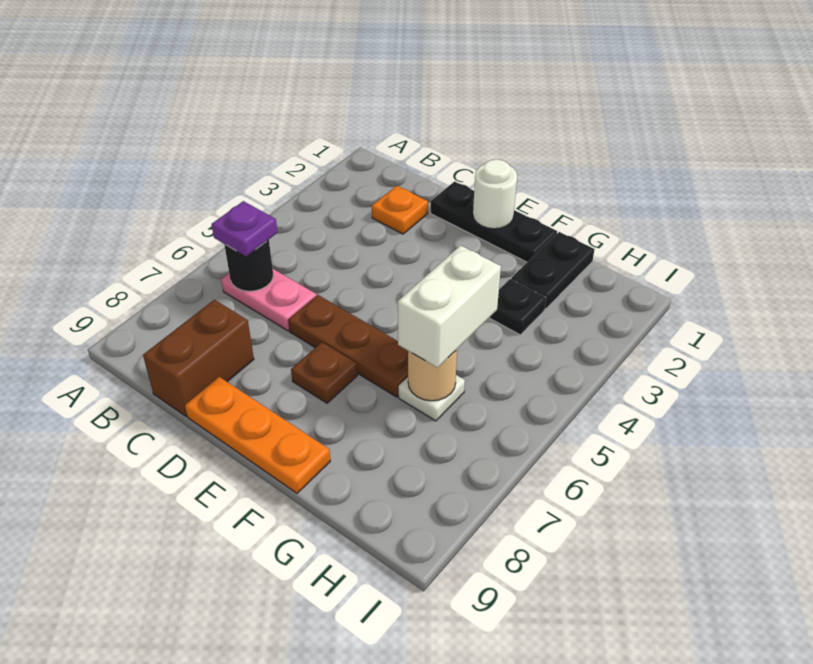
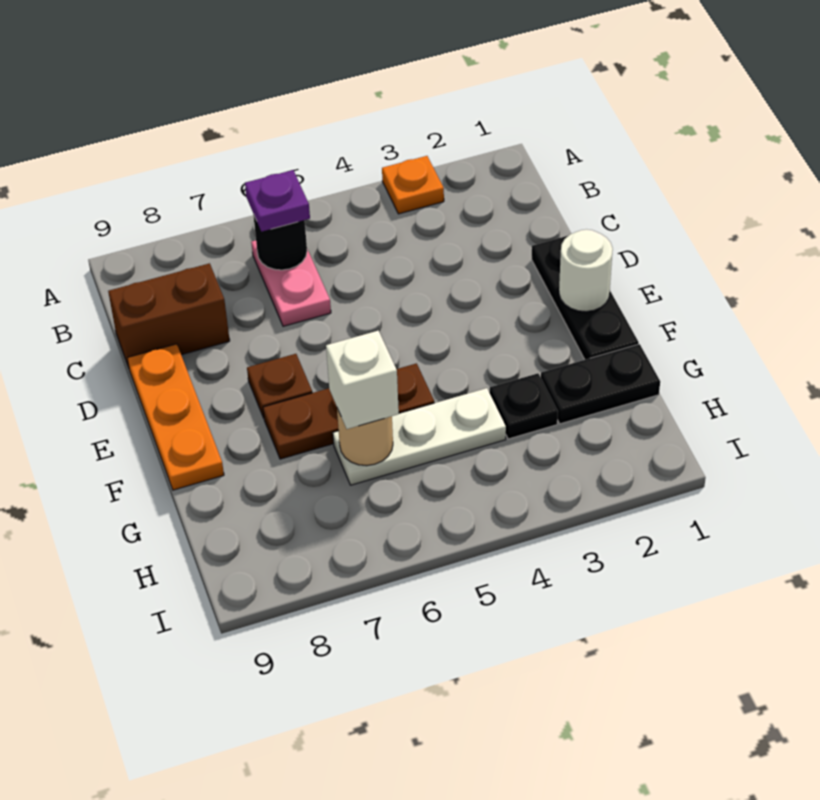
orange plate C2 level 1 -> orange plate A3 level 1
brown plate D6:F6 level 1 -> brown plate F5:F7 level 1
white brick G5:G6 level 3 -> white brick G6 level 3
white plate G6 level 1 -> white plate G4:G6 level 1

